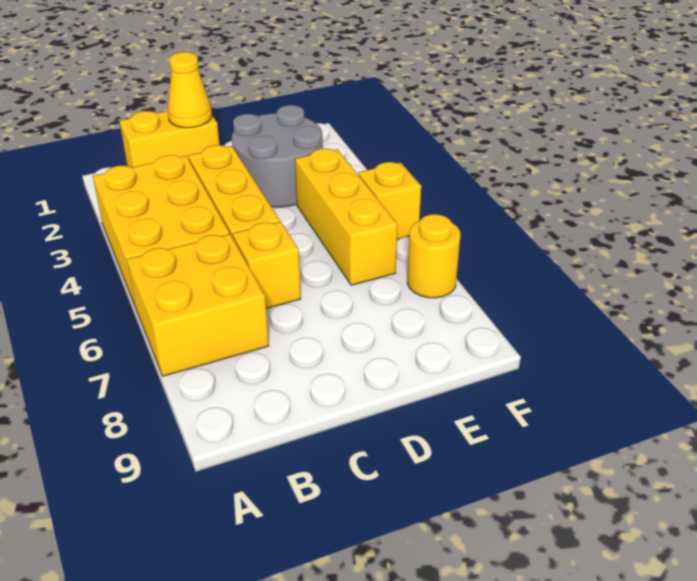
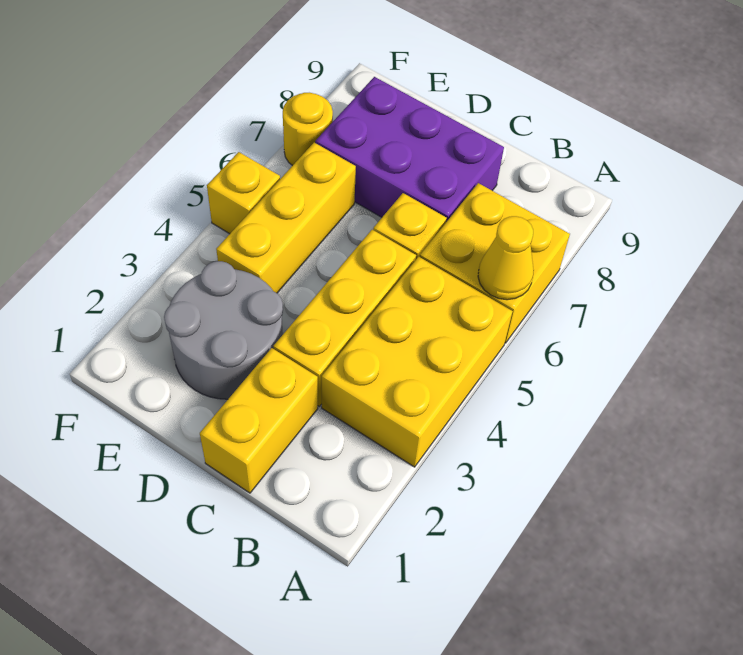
yellow brick B1:C1 level 1 -> yellow brick C1:C2 level 1
yellow cone C1 level 2 -> yellow cone A6 level 2
none -> purple brick C7:E8 level 1

